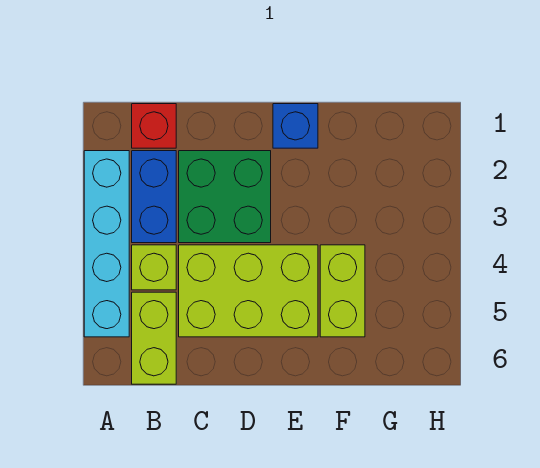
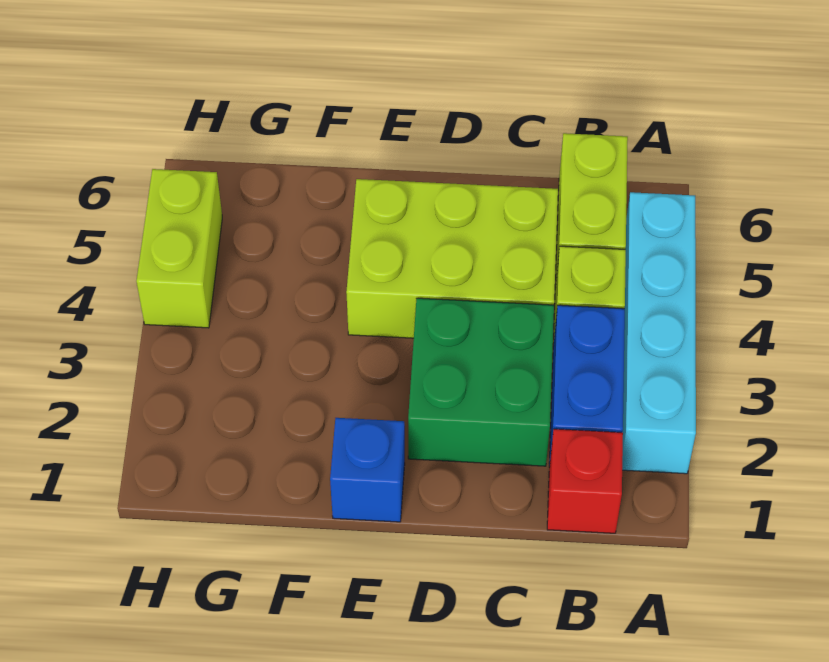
lime brick F4:F5 level 1 -> lime brick H4:H5 level 1

